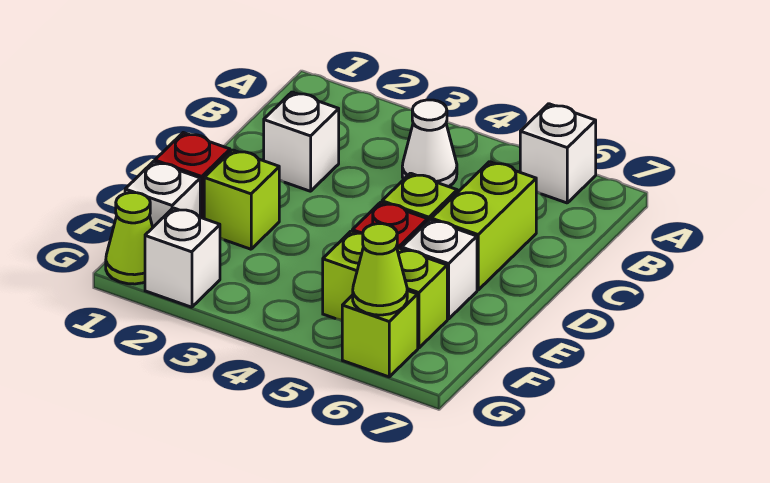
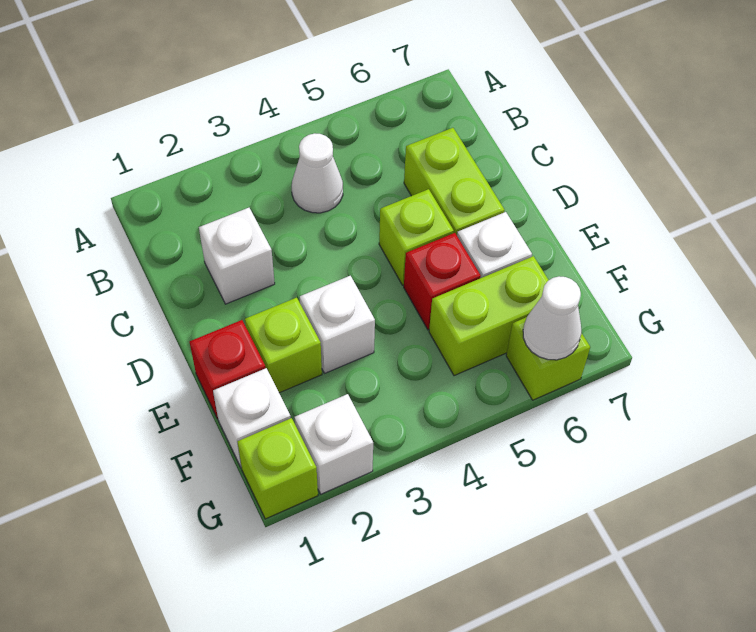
white brick A6 level 1 -> white brick E3 level 1
lime cone G1 level 1 -> lime brick G1 level 1
lime cone G6 level 2 -> white cone G6 level 2

